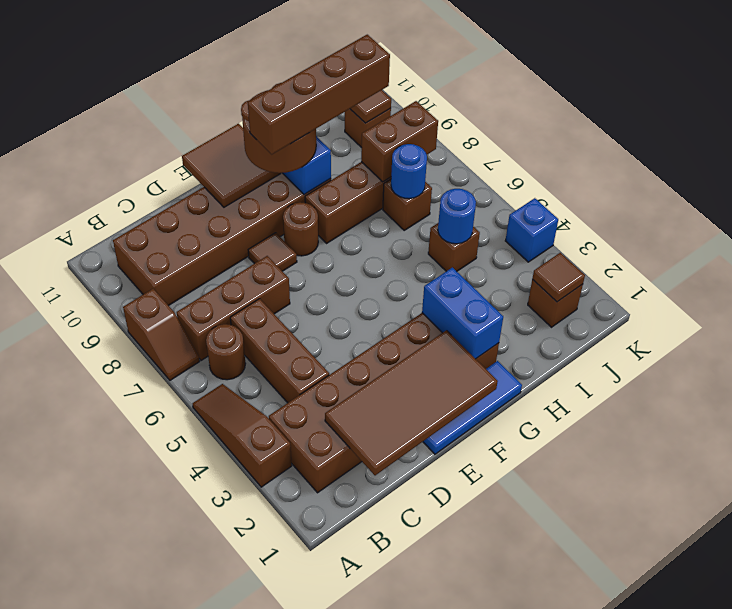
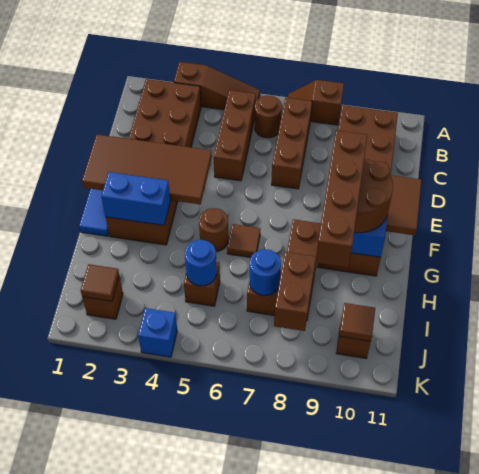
brown tile C1:F2 level 2 -> brown tile E1:F4 level 2
brown brick C4:C6 level 1 -> brown brick B5:D5 level 1
brown tile E8 level 1 -> brown tile G6 level 1
brown round brick F8 level 1 -> brown round brick G5 level 1

